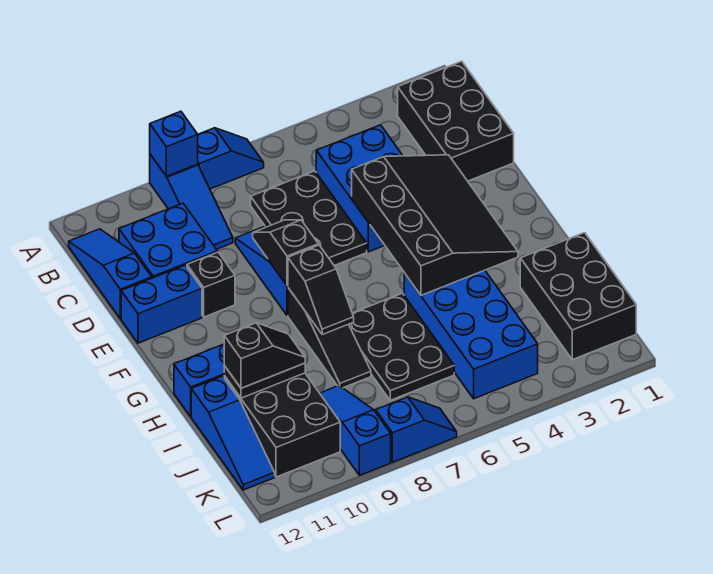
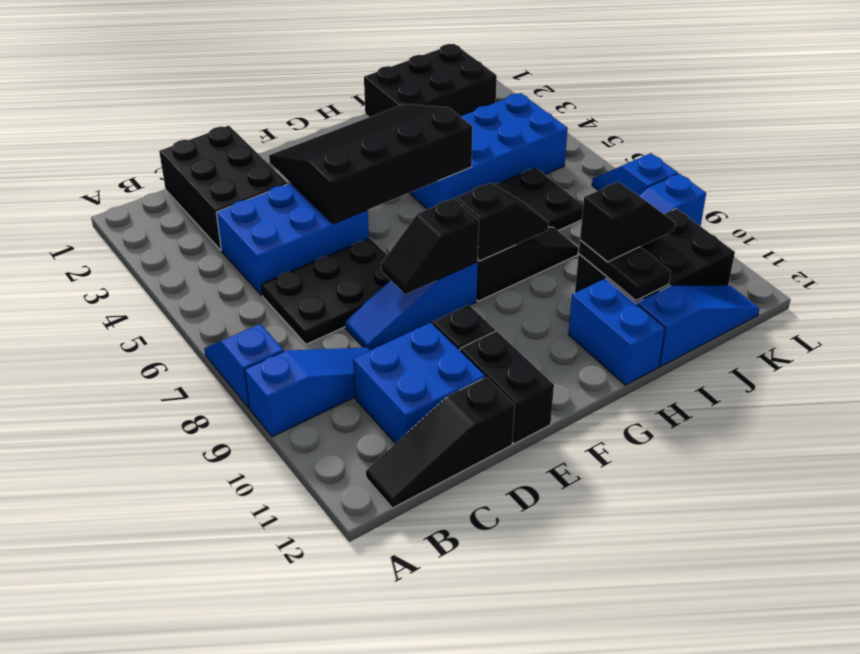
blue brick A9 level 2 -> none
black brick B1:D2 level 1 -> black brick C1:D3 level 1
blue slope B12:D12 level 1 top D -> black slope B12:D12 level 1 top D
blue brick E11:E12 level 1 -> black brick E11:E12 level 1
black slope I10:I11 level 3 top 11 -> black slope I10:J10 level 3 top I

